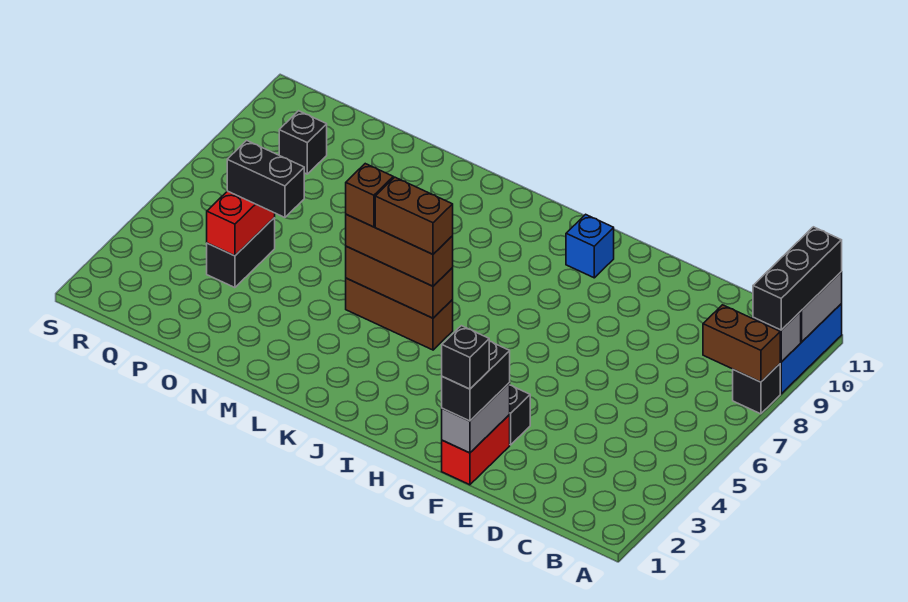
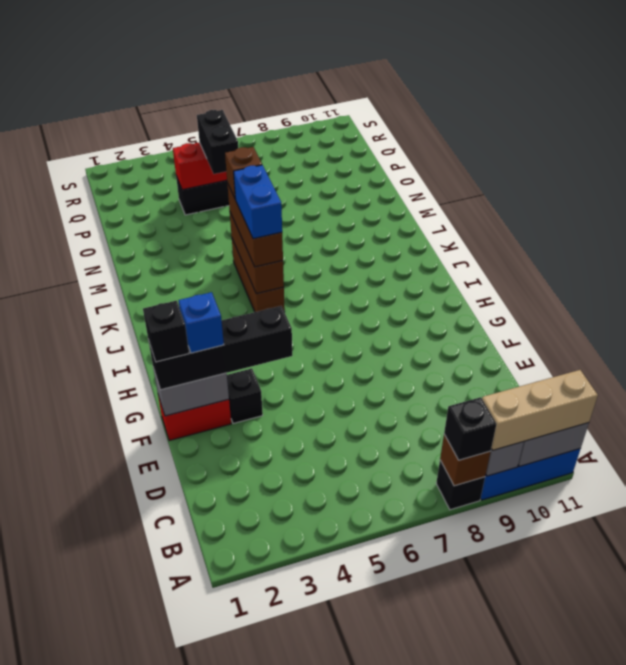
brown brick A8:B8 level 2 -> brown brick A8 level 2
black brick A9:A11 level 3 -> tan brick A9:A11 level 3
black brick F1:F2 level 3 -> black brick F1:F4 level 3
blue brick H10 level 1 -> blue brick F2 level 4
brown brick J5:K5 level 4 -> blue brick J5:K5 level 4
black brick Q9 level 1 -> black brick A8 level 3

